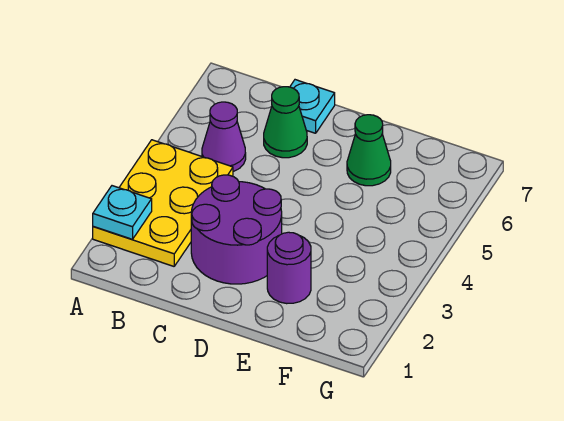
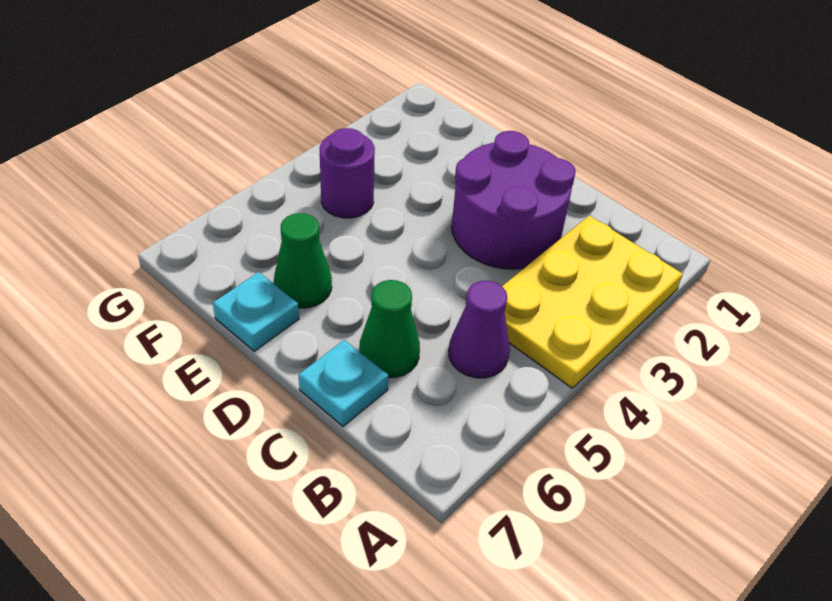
cyan plate A2 level 2 -> cyan plate E7 level 1
purple round brick E2 level 1 -> purple round brick F4 level 1

